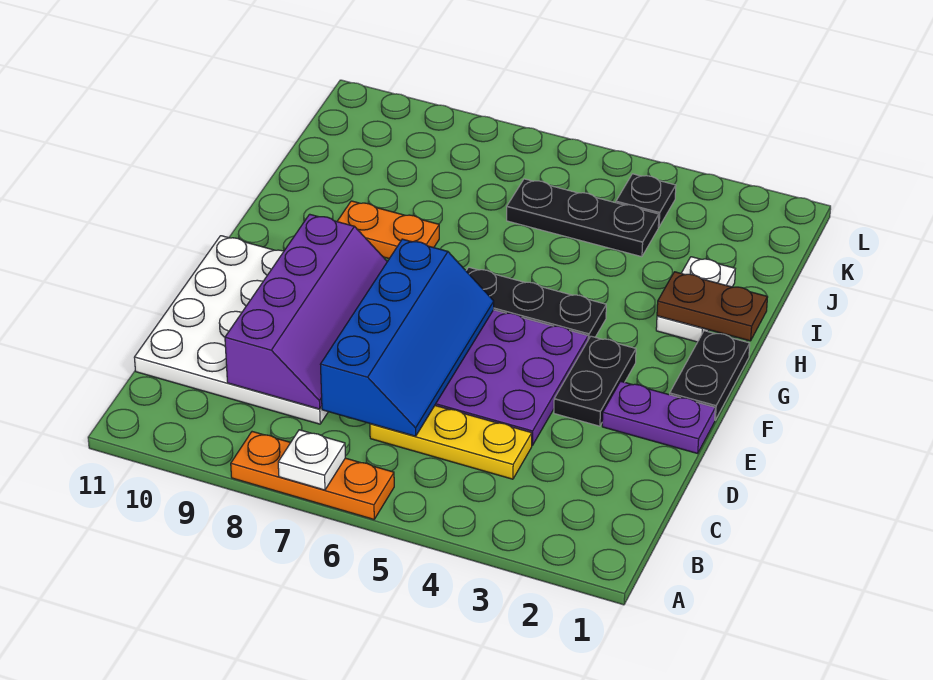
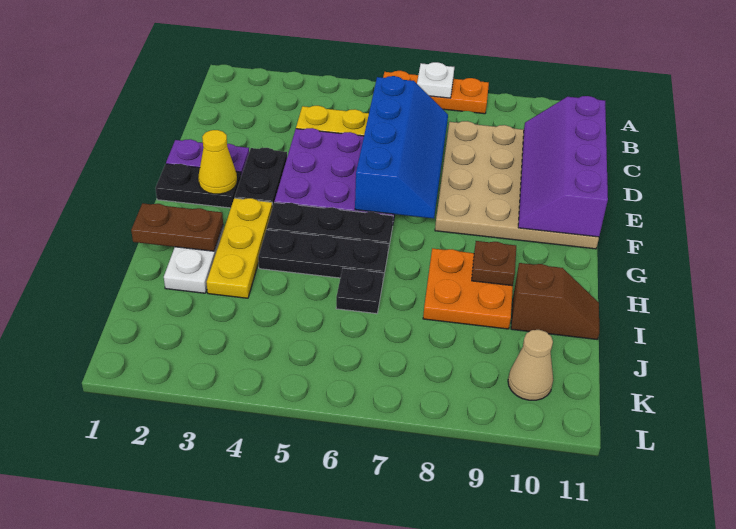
blue slope C6:F7 level 2 top 7 -> blue slope C6:F7 level 2 top 6
white plate C8:F11 level 1 -> tan plate C8:F11 level 1
purple slope C8:F9 level 2 top 9 -> purple slope C10:F11 level 2 top 11
black plate F1:G1 level 1 -> black plate F1:F2 level 1
none -> yellow cone F2 level 2
none -> yellow plate G3:I3 level 1
orange plate H8:H9 level 1 -> orange plate H8:I9 level 1
none -> brown plate H9 level 2
none -> brown slope I10:I11 level 1 top 10
black plate J4:J6 level 1 -> black plate H4:H6 level 1
black plate K4 level 1 -> black plate I6 level 1
none -> tan cone K10 level 1

